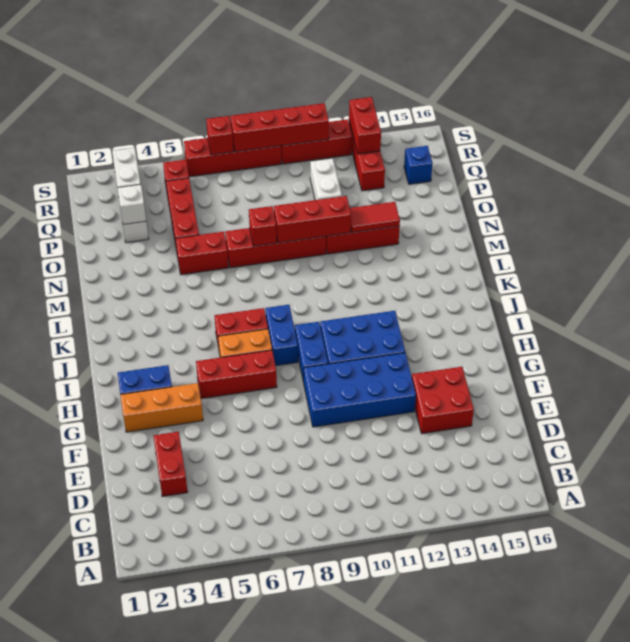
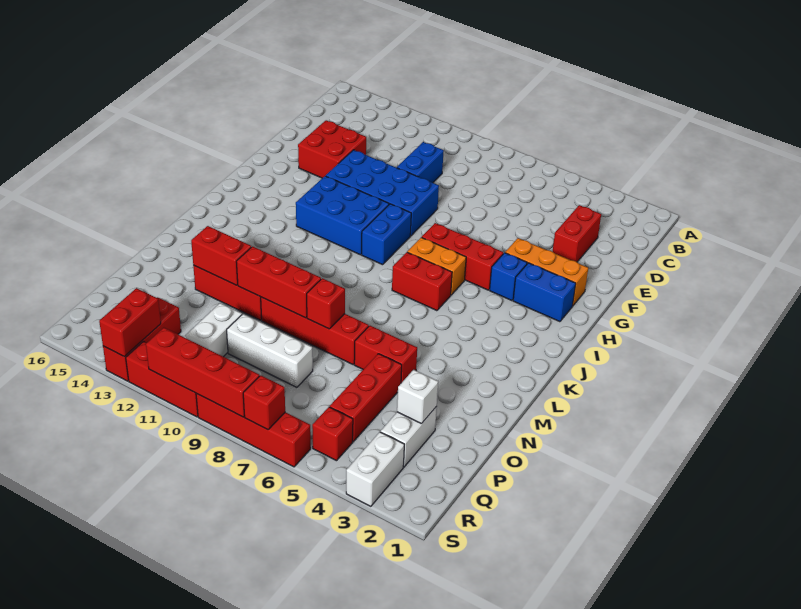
blue brick I8:J8 level 1 -> blue brick D10:E10 level 1
red tile N12:N13 level 2 -> red brick N12:N13 level 2
none -> white brick P8:P10 level 1
blue brick Q15 level 1 -> blue brick H4 level 1

